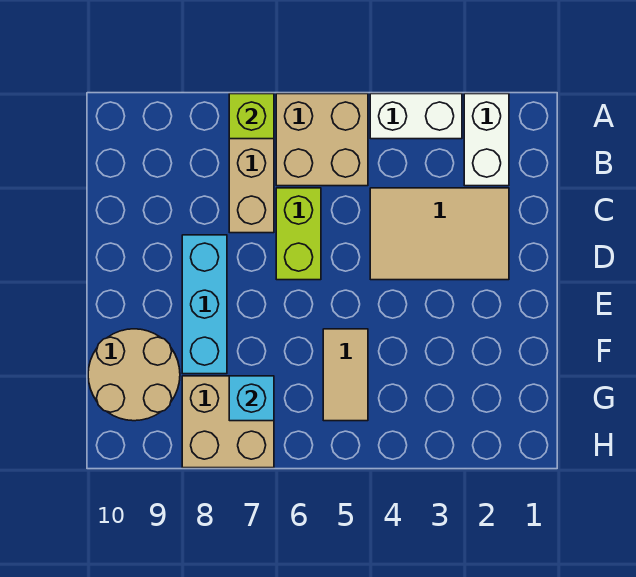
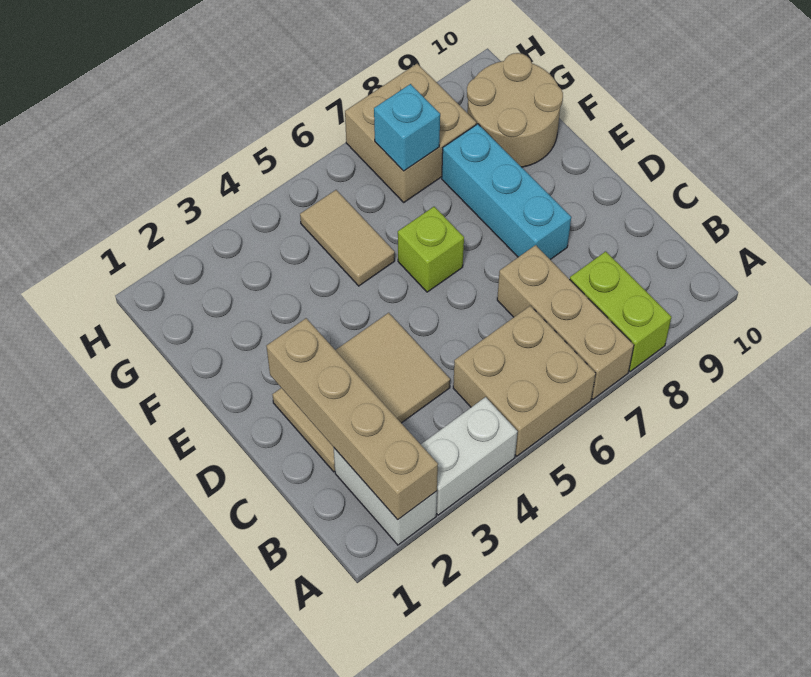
none -> tan brick A2:D2 level 2
lime brick A7 level 2 -> lime brick E6 level 1
lime brick C6:D6 level 1 -> lime brick A8:B8 level 1

